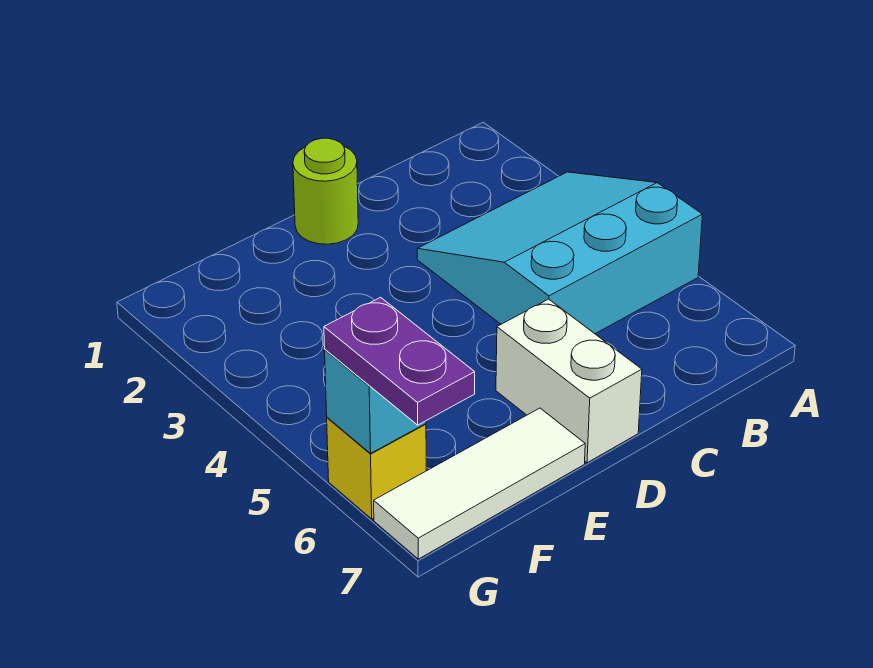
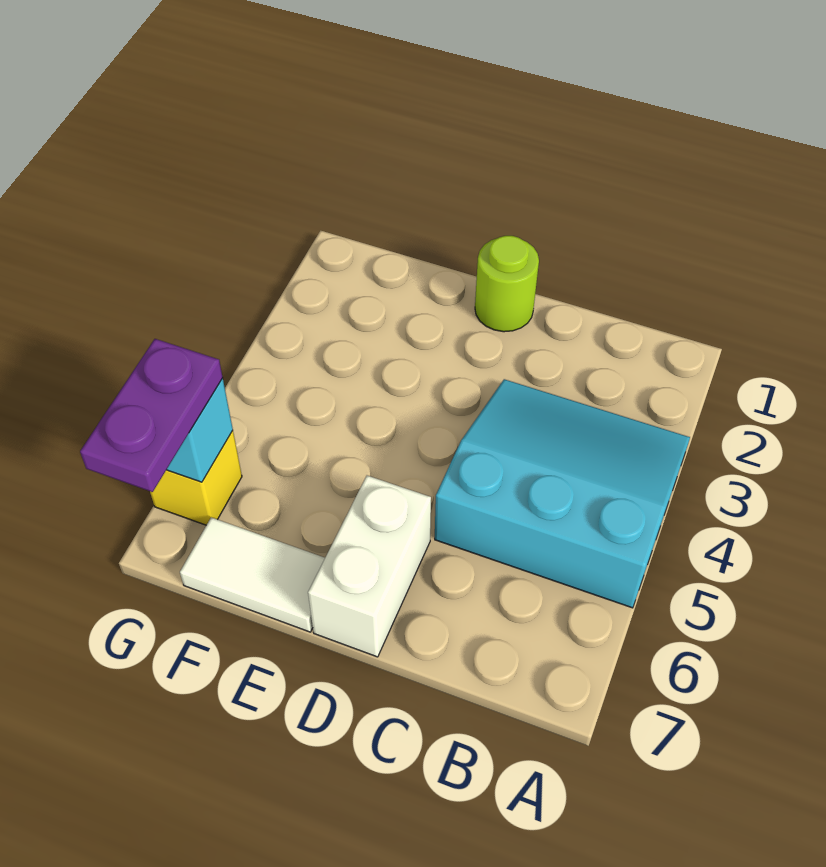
white tile E7:G7 level 1 -> white tile E7:F7 level 1

